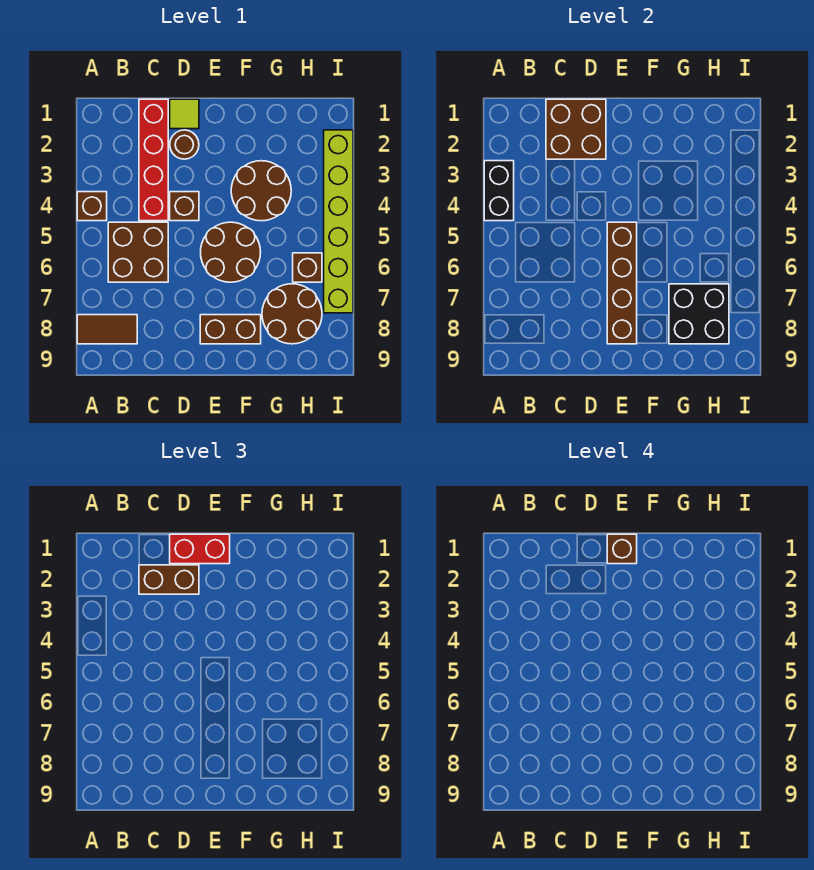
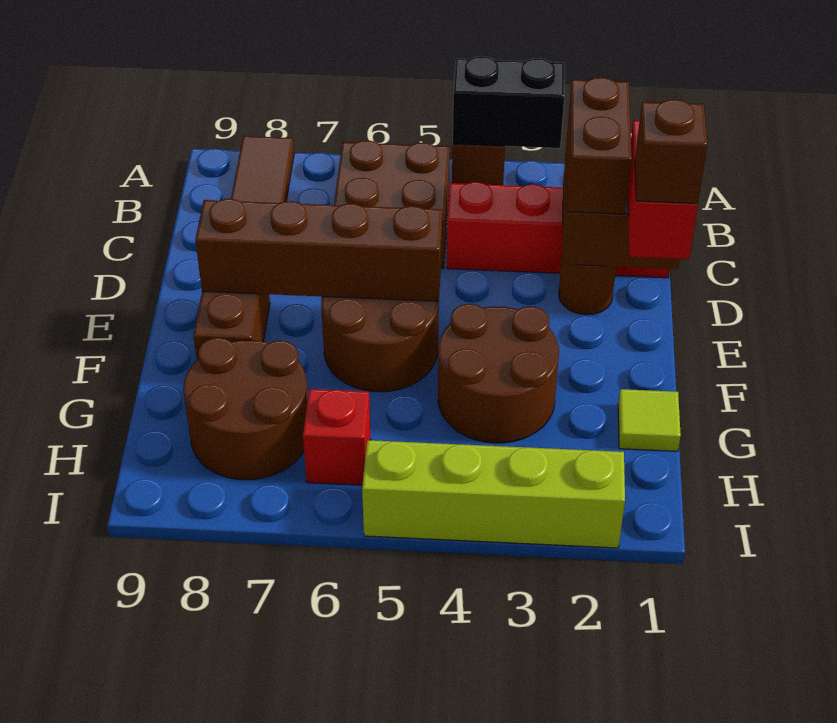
lime tile D1 level 1 -> lime tile G1 level 1
brown brick D4 level 1 -> none
black brick G7:H8 level 2 -> none
brown brick H6 level 1 -> red brick H6 level 1
lime brick I2:I7 level 1 -> lime brick I2:I5 level 1

